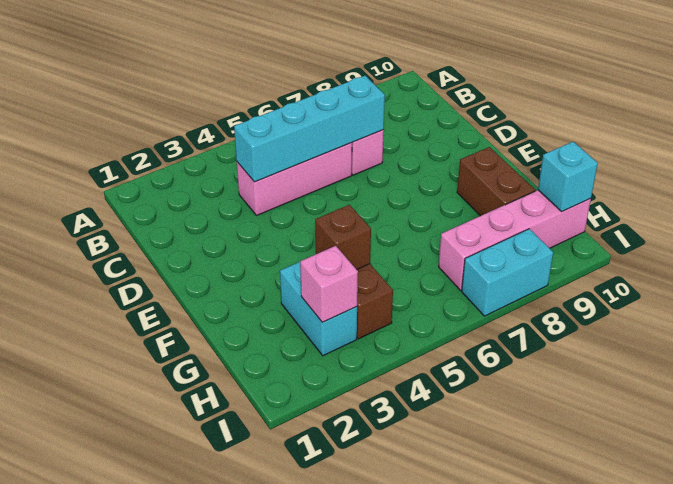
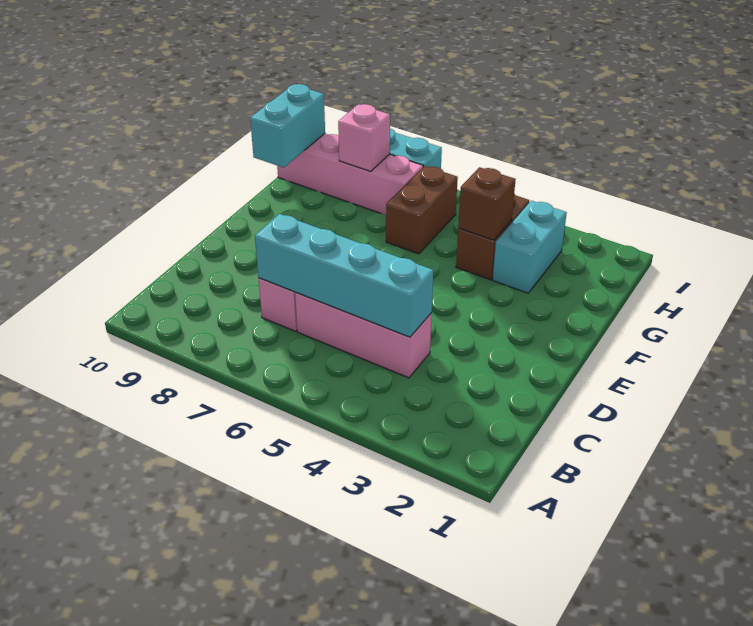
brown brick F9:G9 level 1 -> brown brick G6:H6 level 1
pink brick H3 level 2 -> pink brick H8 level 2
cyan brick H10 level 2 -> cyan brick G10:H10 level 2

